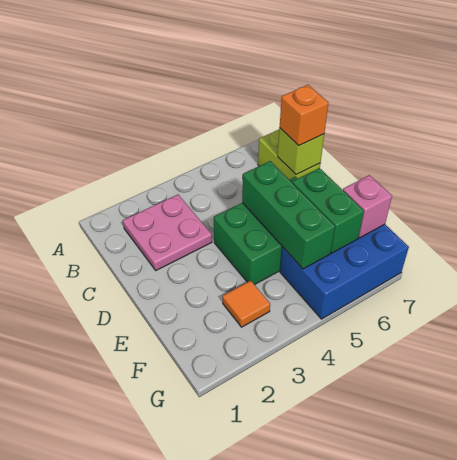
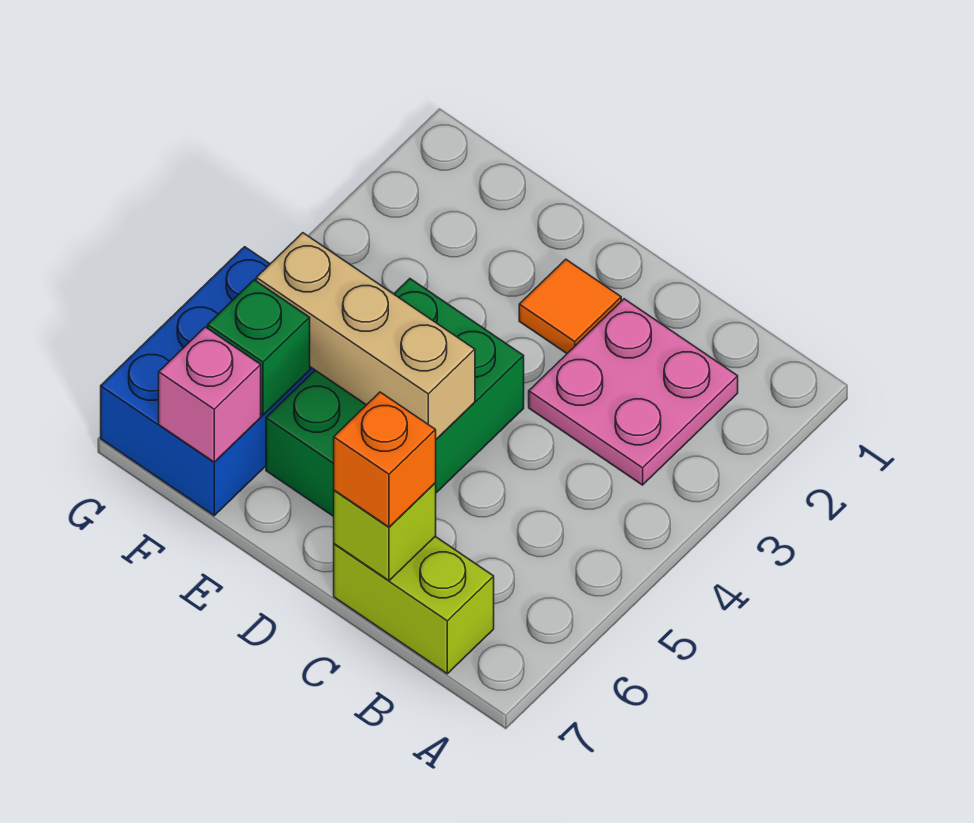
green brick D5:F5 level 2 -> tan brick D5:F5 level 2
green brick E6:F6 level 2 -> green brick F6 level 2
orange tile F3 level 1 -> orange tile D2 level 1

